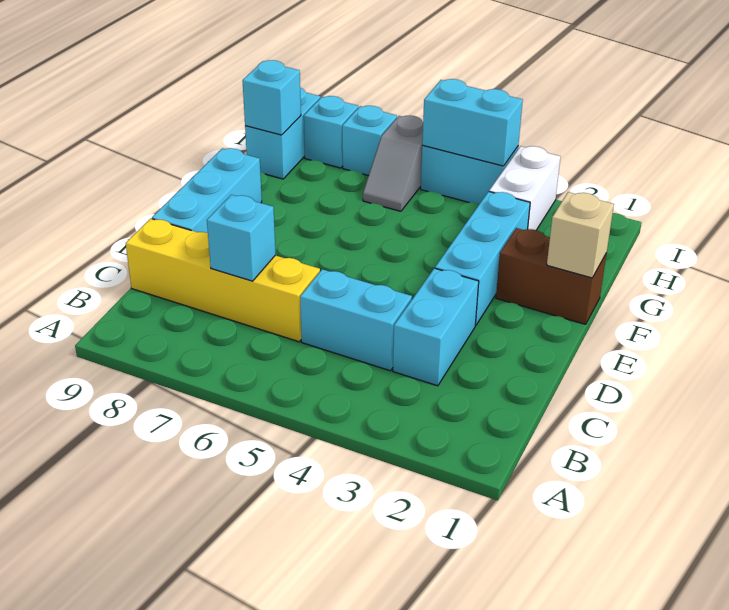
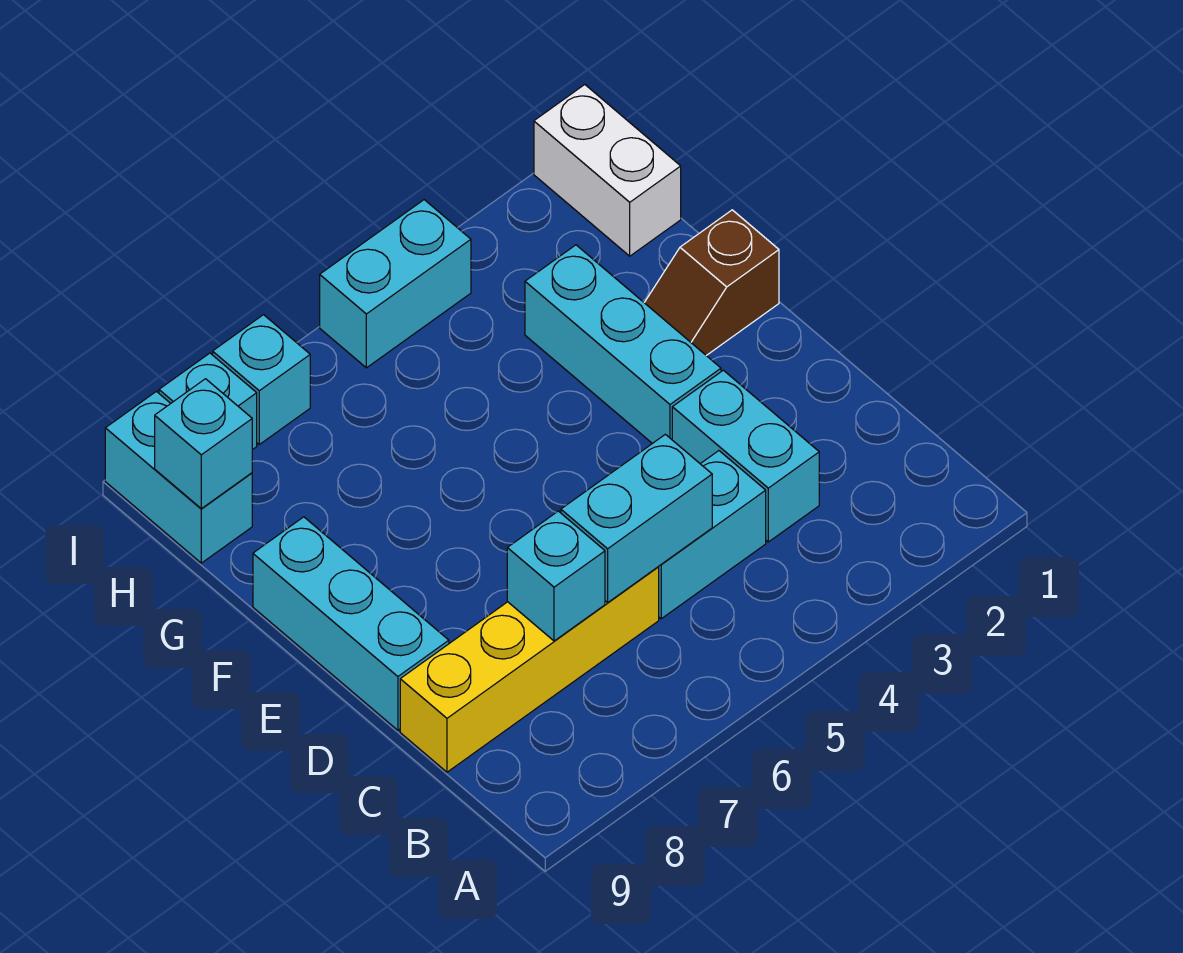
brown brick F1:F2 level 1 -> brown slope F1:F2 level 1 top 1
tan brick F1 level 2 -> none
white brick H3:I3 level 1 -> white brick H1:I1 level 1
grey slope H6:I6 level 1 top I -> none
cyan brick I4:I5 level 2 -> cyan brick C5:C6 level 2

